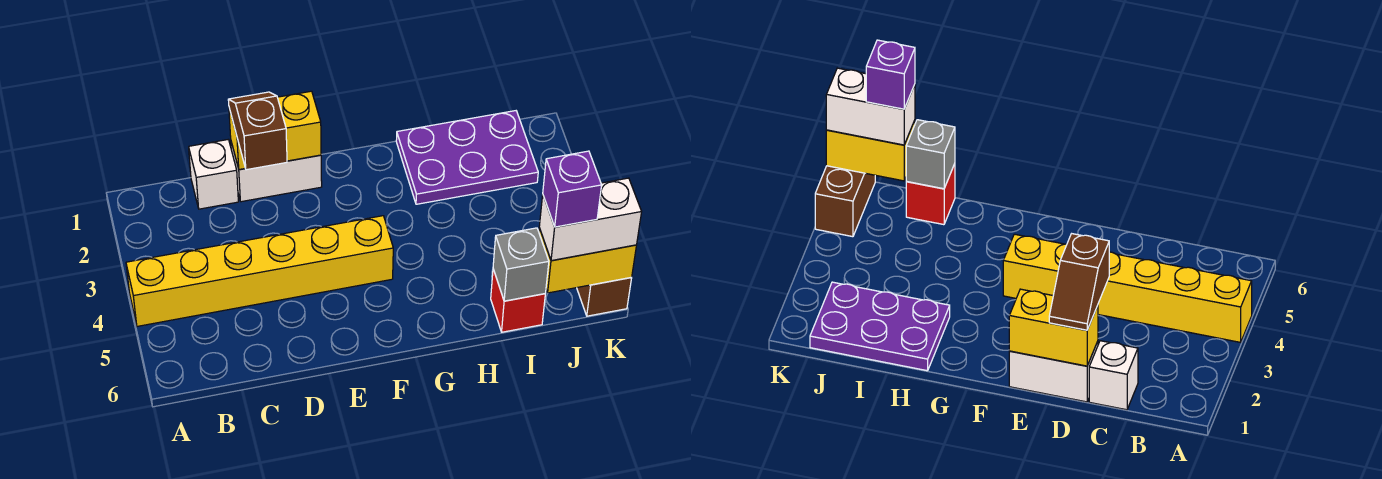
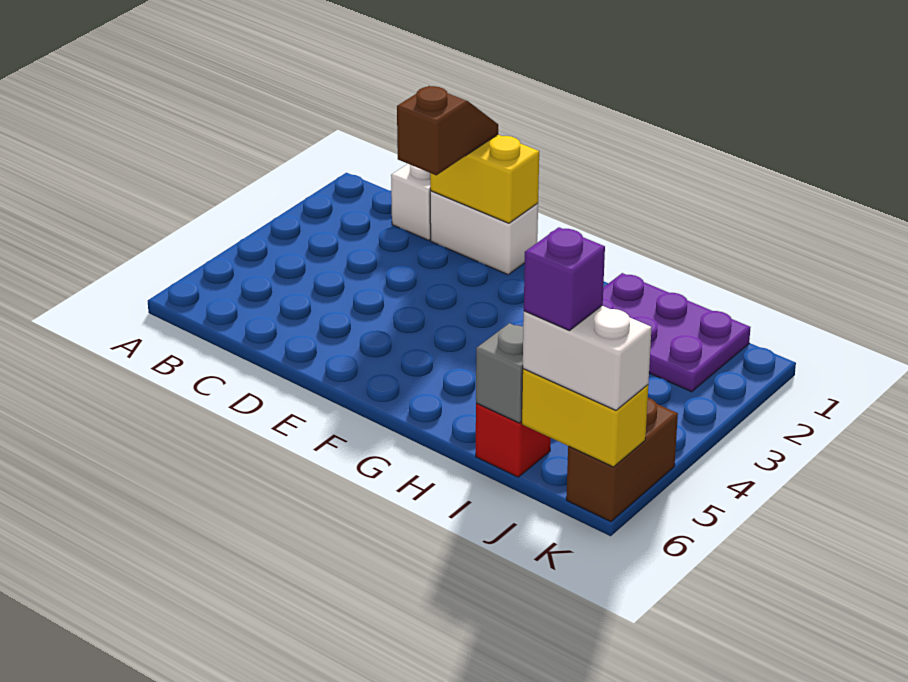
yellow brick A4:F4 level 1 -> none

